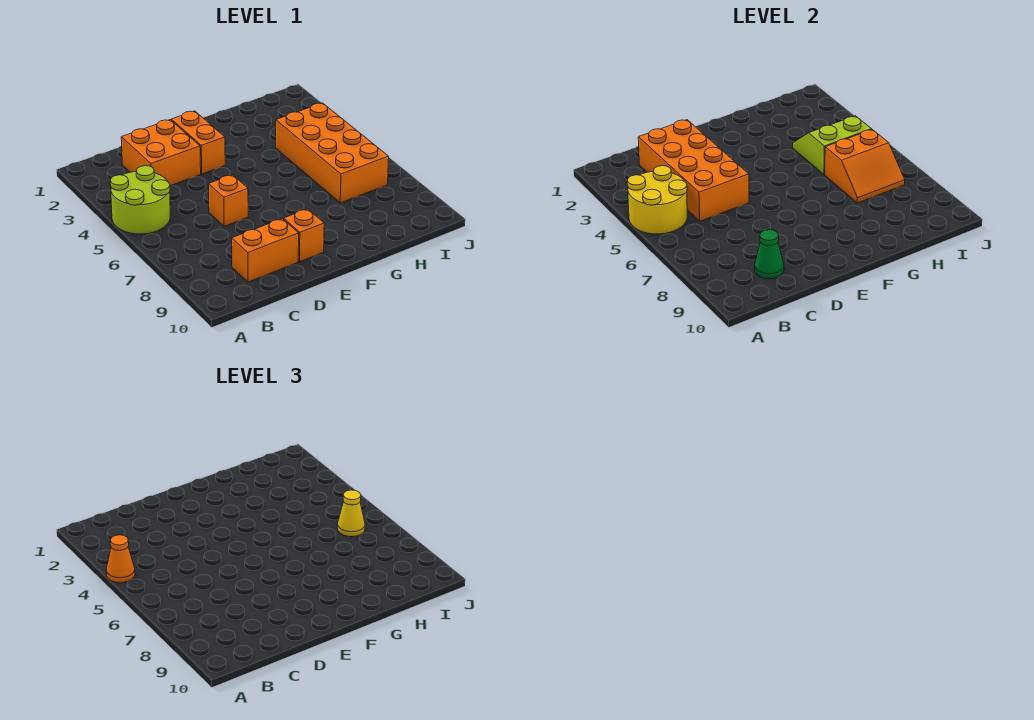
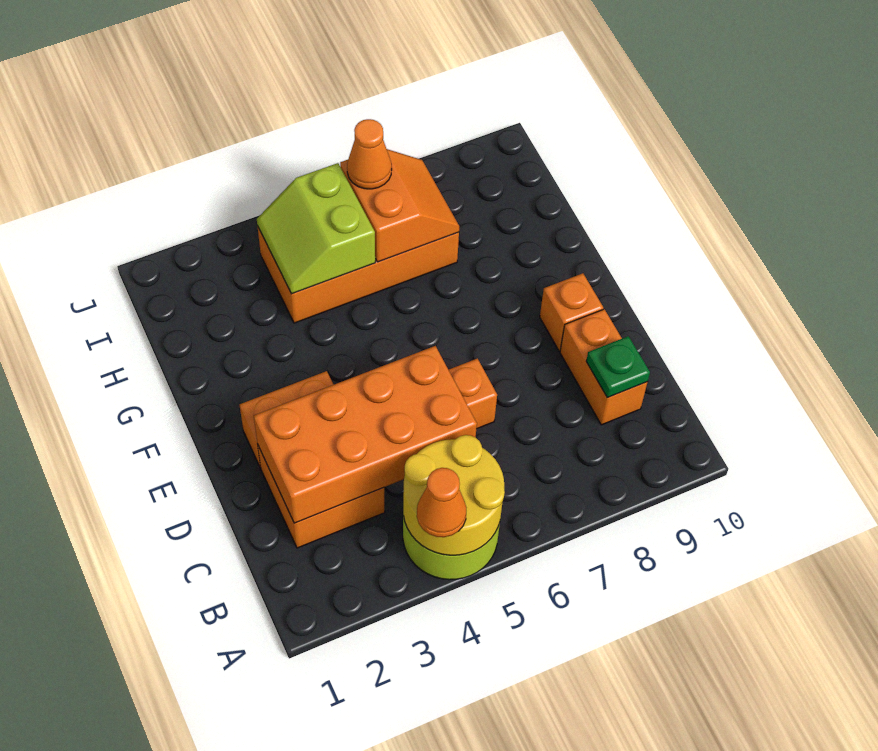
green cone C9 level 2 -> green plate C9 level 2
yellow cone I6 level 3 -> orange cone I6 level 3

